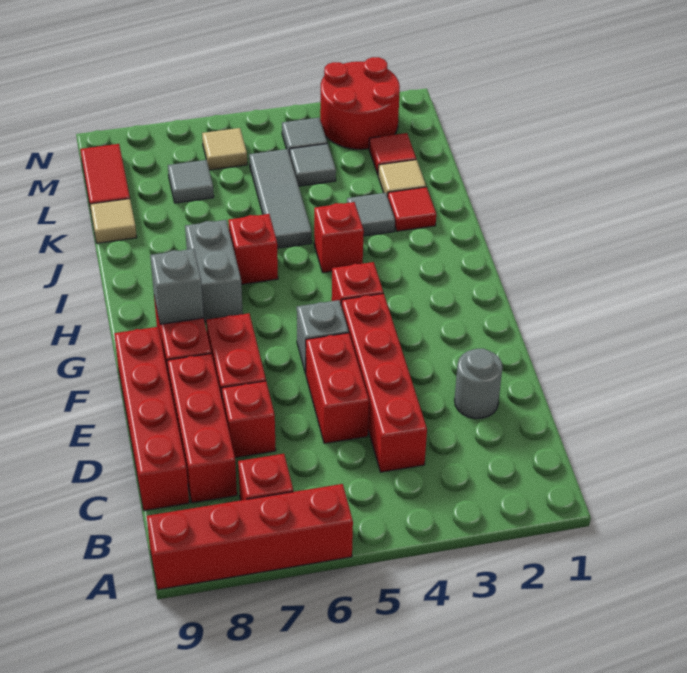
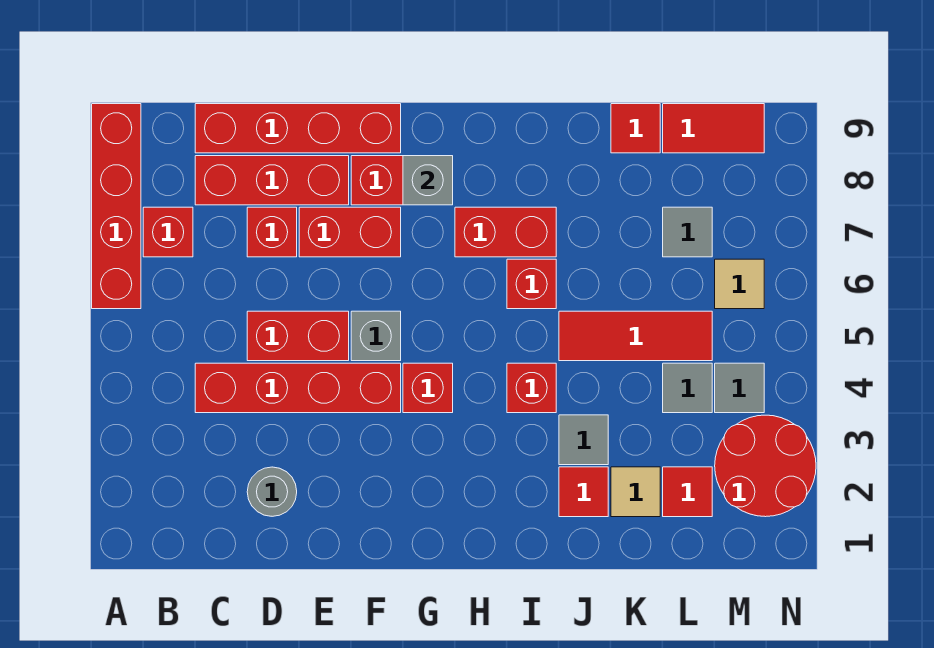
grey brick H7:I7 level 1 -> red brick H7:I7 level 1
grey tile J5:L5 level 1 -> red tile J5:L5 level 1
tan tile K9 level 1 -> red tile K9 level 1

